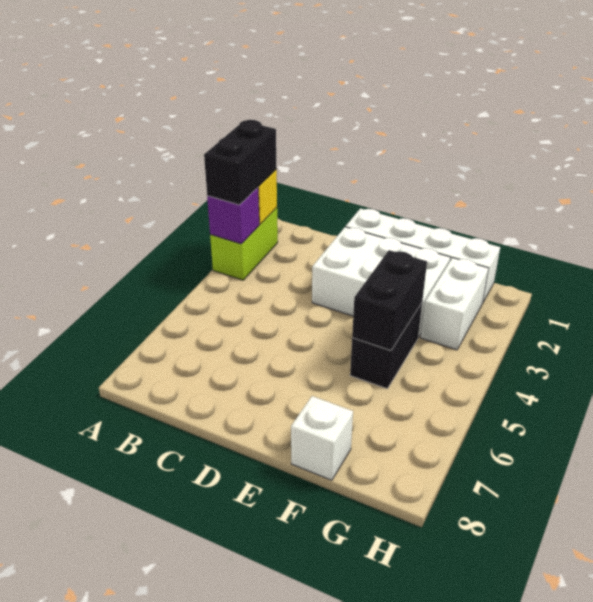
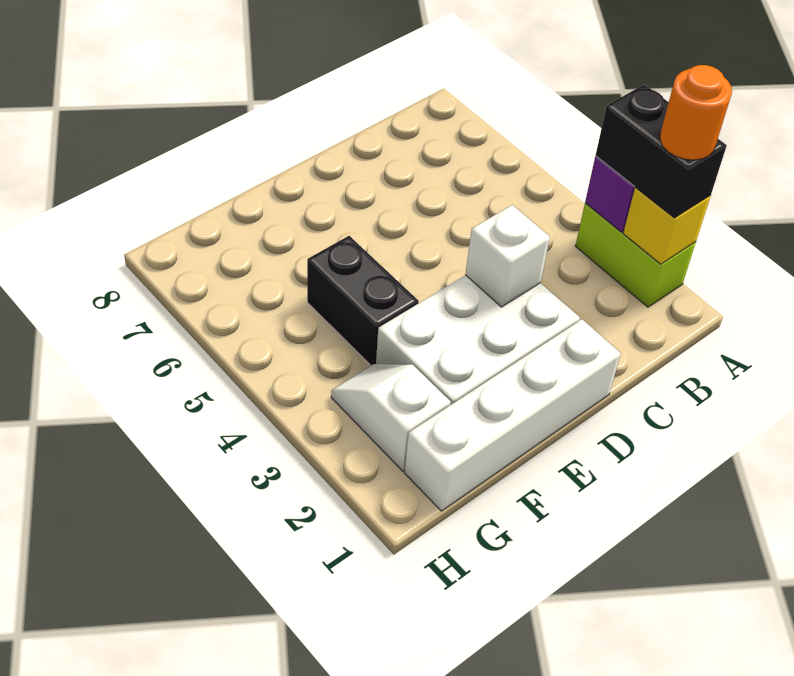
none -> orange round brick A2 level 4
black brick F4:F5 level 2 -> none
white brick F8 level 1 -> white brick D3 level 2
white brick G2:G3 level 1 -> white slope G2:G3 level 1 top 2

